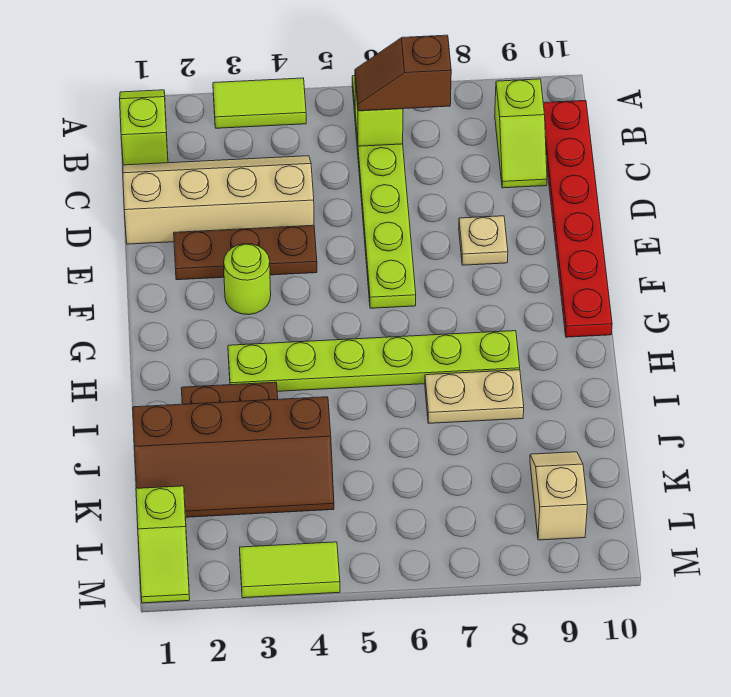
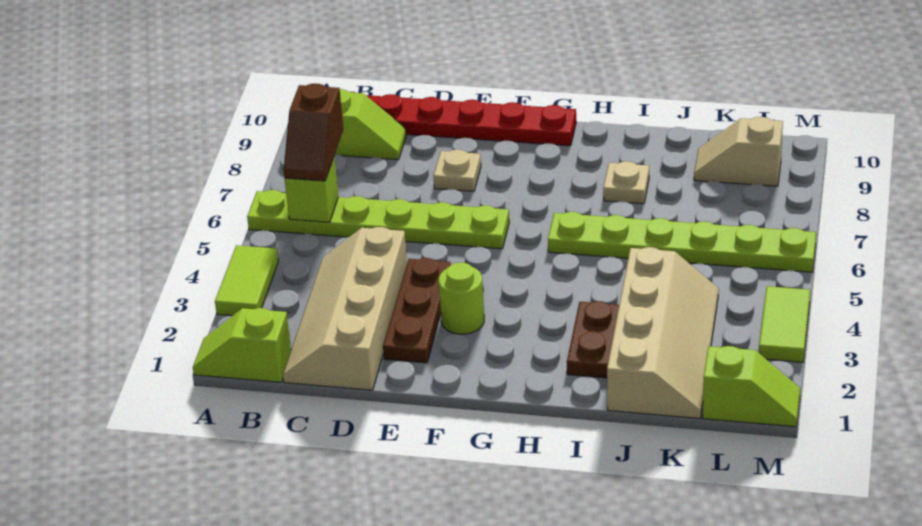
lime plate H3:H8 level 1 -> lime plate H6:M6 level 1
tan plate I7:I8 level 1 -> tan plate I8 level 1
brown slope J1:K4 level 1 top J -> tan slope J1:K4 level 1 top J

